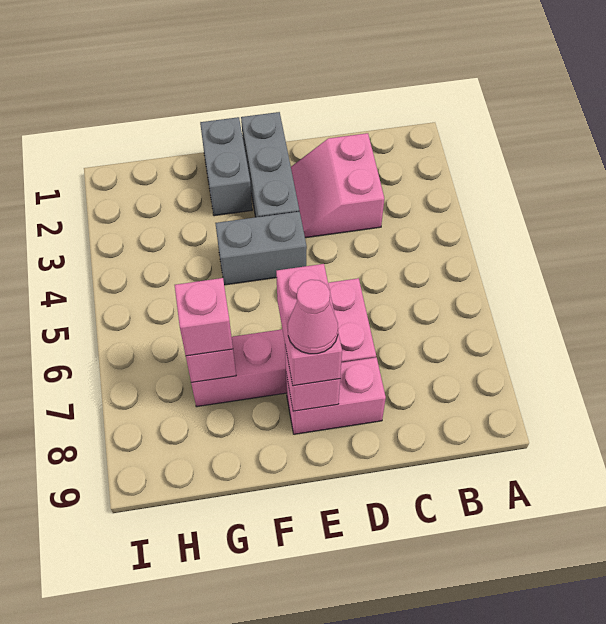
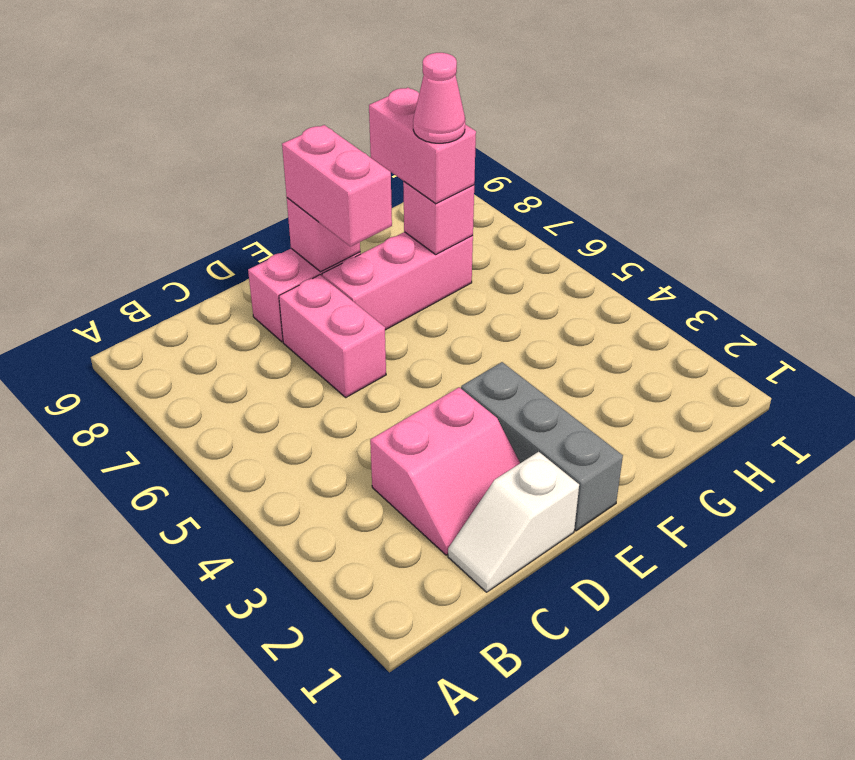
none -> white slope C1:D1 level 1 top D
pink slope C2:D3 level 1 top C -> pink slope C2:D3 level 1 top 3
grey brick E4:F4 level 1 -> none
pink cone E8 level 4 -> pink cone G7 level 4
grey brick F1:F2 level 1 -> none
pink brick G7 level 3 -> pink brick G7:G8 level 3

